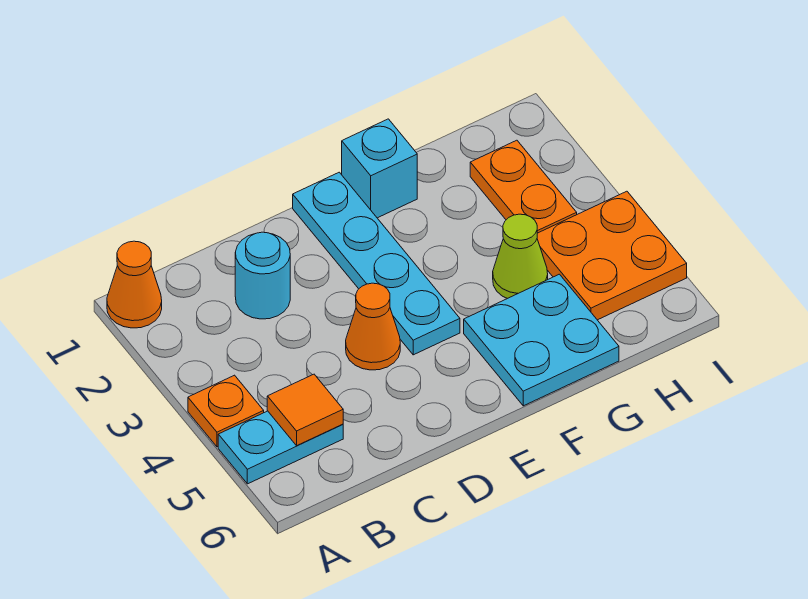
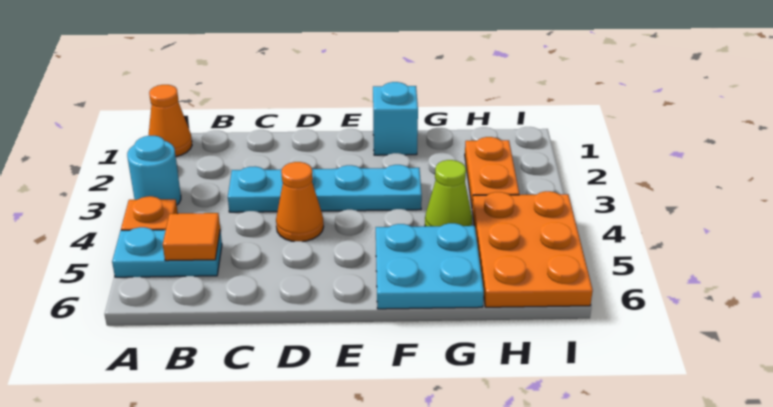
cyan round brick C2 level 1 -> cyan round brick A3 level 1
cyan plate E1:E4 level 1 -> cyan plate C3:F3 level 1
orange plate H4:I5 level 1 -> orange plate H4:I6 level 1

